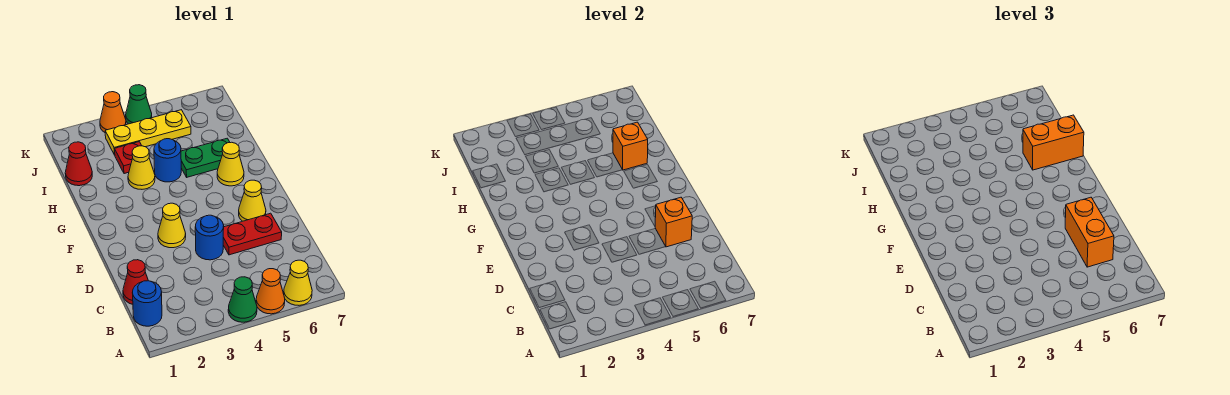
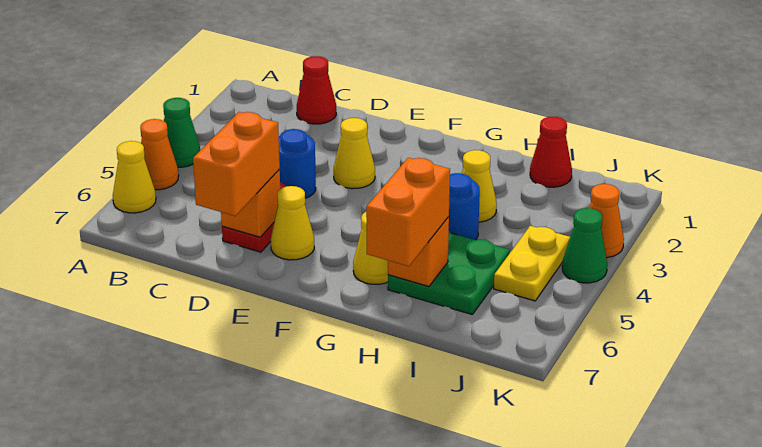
blue round brick B1 level 1 -> none
orange brick C6:D6 level 3 -> orange brick D6:D7 level 3
green plate H5:H6 level 1 -> green plate H5:I6 level 1
red plate I3 level 1 -> none
yellow plate J3:J5 level 1 -> yellow plate J4:J5 level 1

